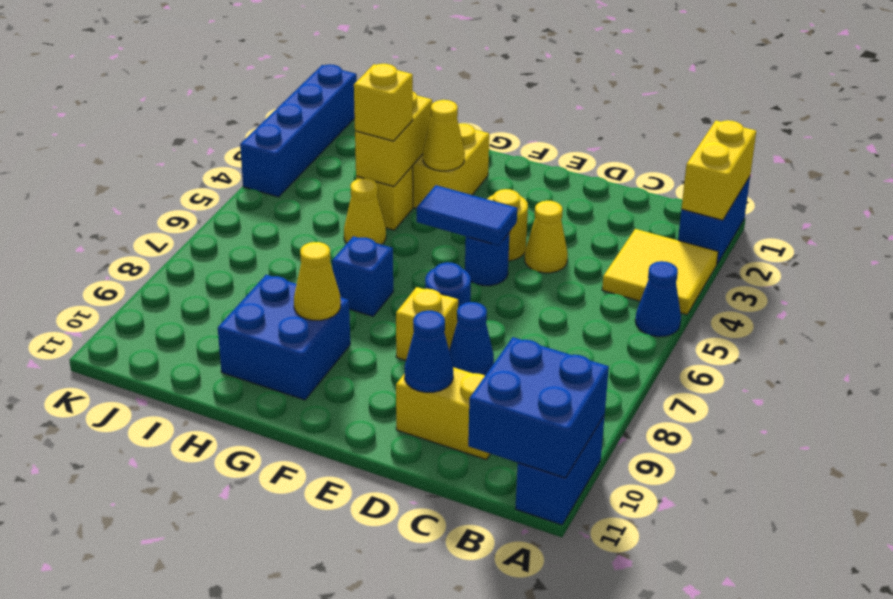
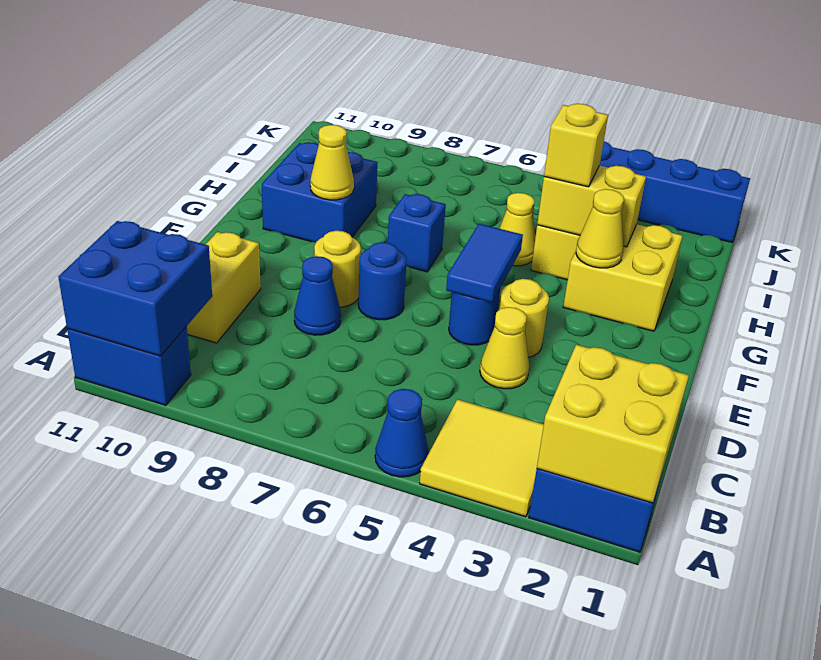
yellow brick A1:A2 level 2 -> yellow brick A1:B2 level 2
blue cone D10 level 2 -> none
yellow brick E8 level 1 -> yellow round brick E8 level 1

